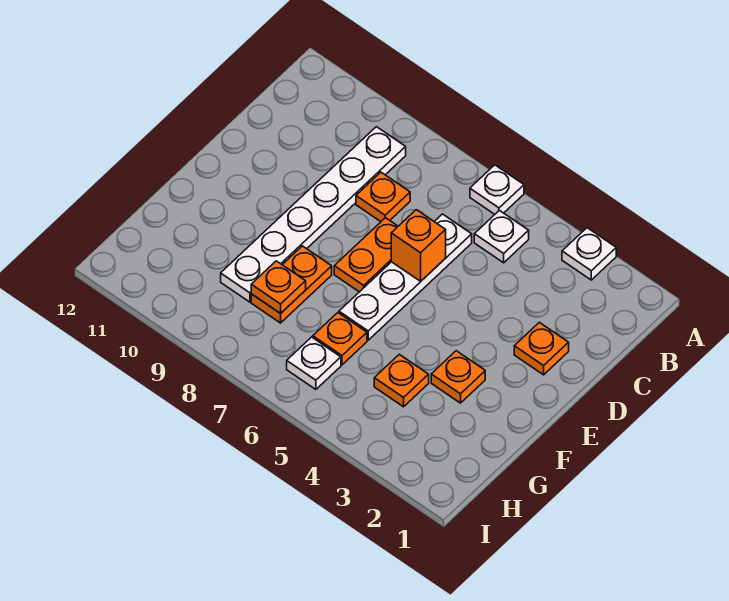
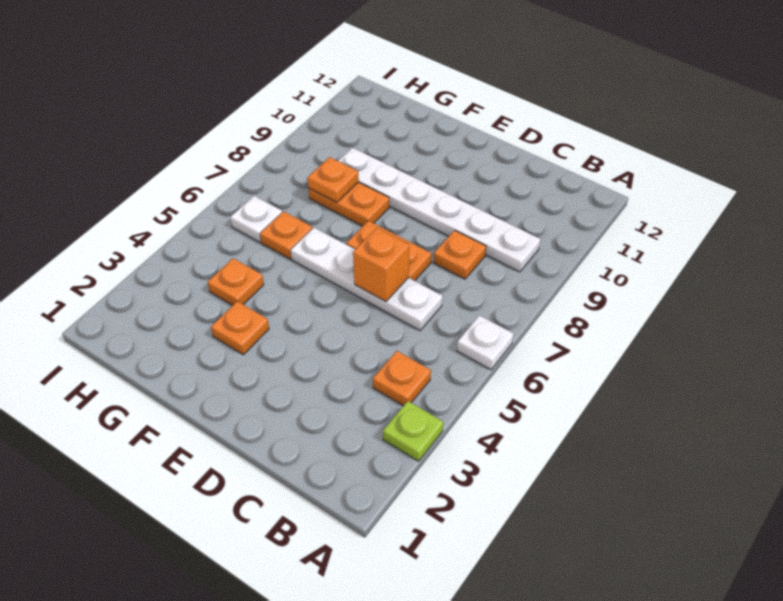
white plate A3 level 1 -> lime plate A3 level 1
white plate B5 level 1 -> none
orange plate D2 level 1 -> orange plate B4 level 1

